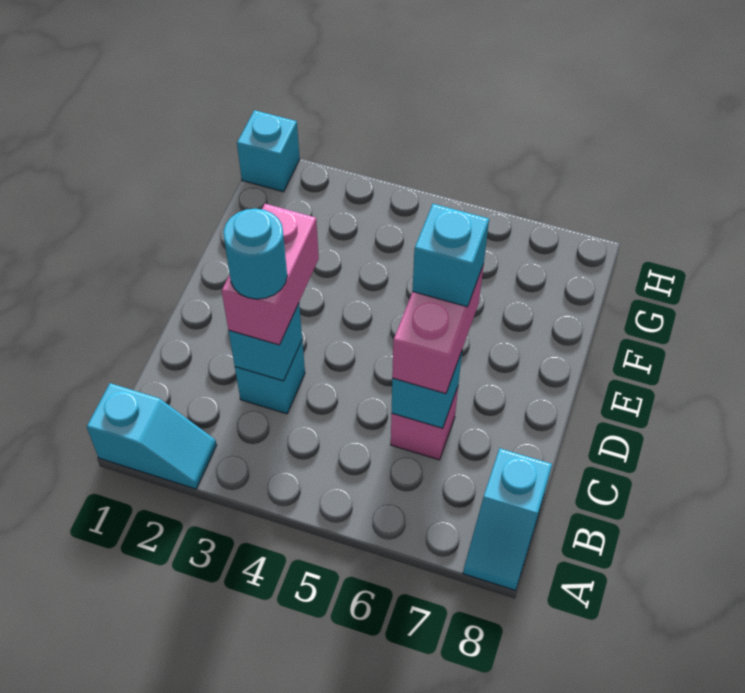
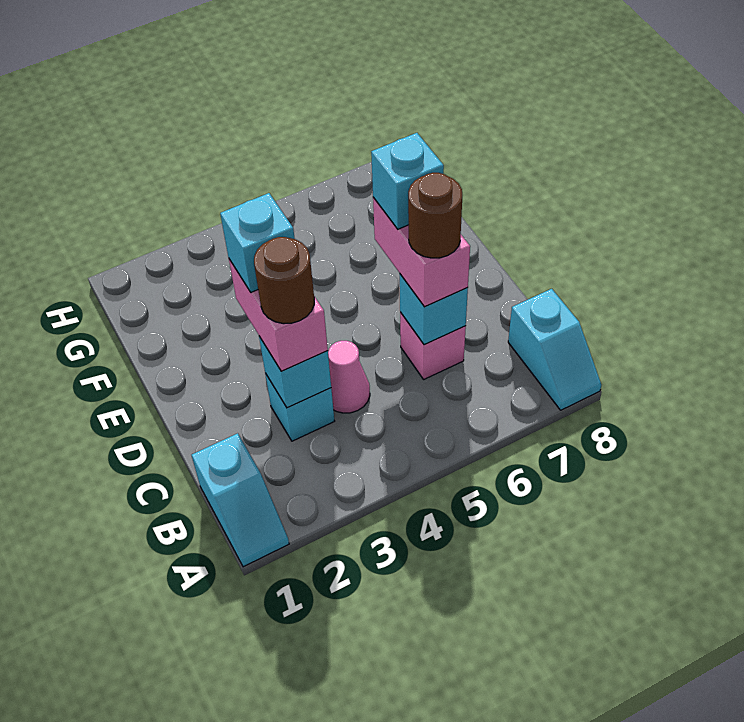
cyan slope A1:A2 level 1 top 1 -> cyan slope A1:B1 level 1 top B
cyan round brick C3 level 4 -> brown round brick C3 level 4
none -> pink cone C4 level 1
none -> brown round brick C6 level 4
cyan brick H1 level 1 -> cyan brick D3 level 4

